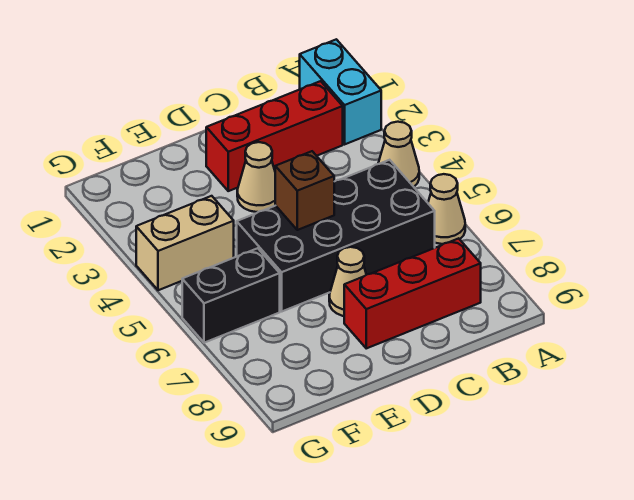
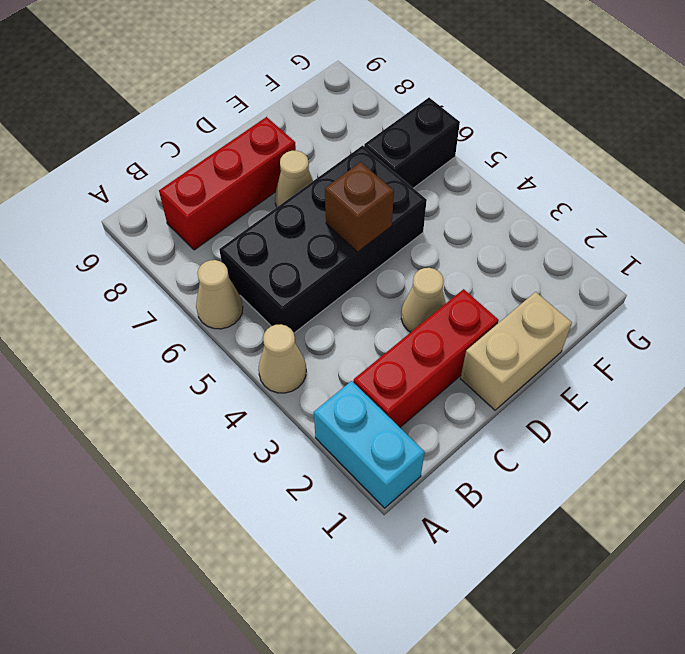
tan brick F4:G4 level 1 -> tan brick D1:E1 level 1

